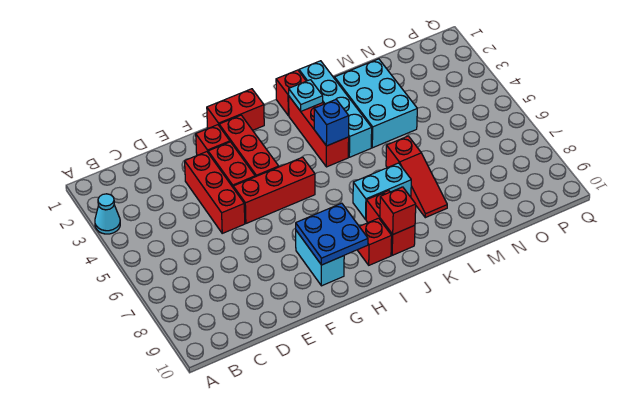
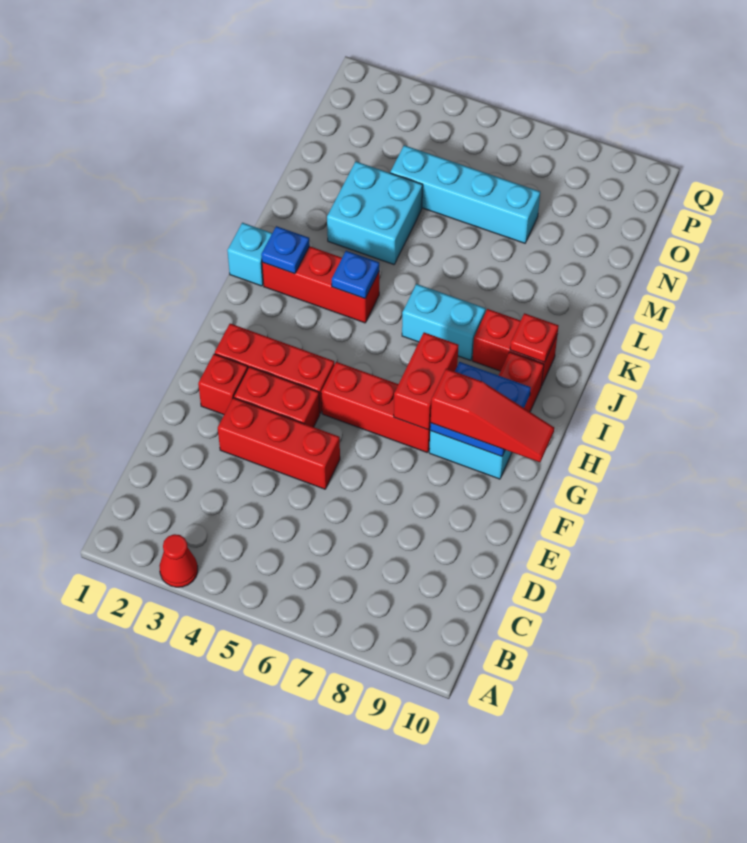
cyan cone A3 level 1 -> red cone A3 level 1
red brick F5:H5 level 1 -> red brick G5:G7 level 1
red brick G1:H1 level 1 -> red brick G7:H7 level 2
red brick J1 level 1 -> cyan brick J1 level 1
cyan plate J2 level 2 -> blue plate J2 level 2
blue brick J4 level 2 -> blue plate J4 level 2
cyan brick J7:K7 level 1 -> cyan brick J6:J7 level 1
red brick J9 level 2 -> red plate J9 level 2
cyan brick K1:K4 level 1 -> cyan brick N4:N7 level 1
cyan brick L2:M4 level 1 -> cyan brick L3:M4 level 1
red slope L6:L8 level 1 top 6 -> red slope G8:G10 level 3 top 8

